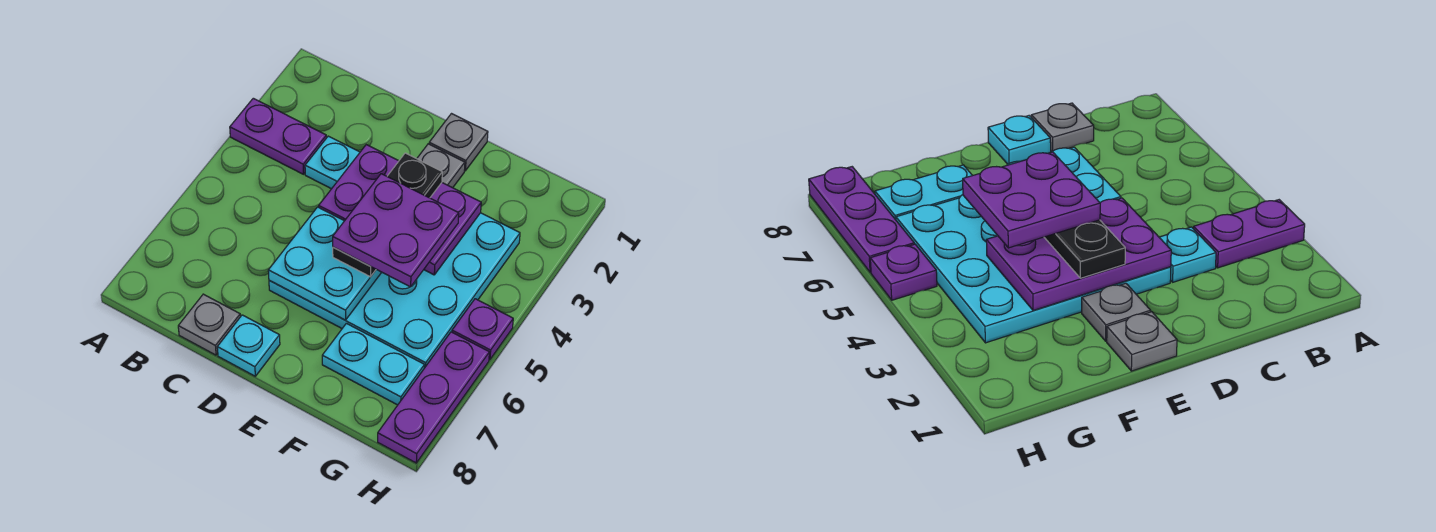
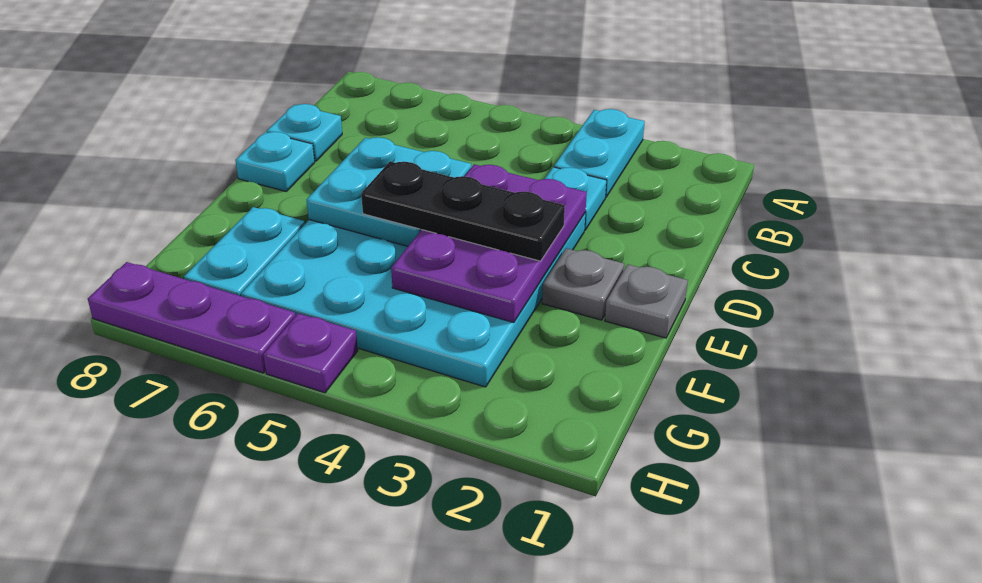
purple plate A3:B3 level 1 -> cyan plate A3:B3 level 1
grey plate C8 level 1 -> cyan plate C8 level 1
purple plate E4:F5 level 4 -> none

